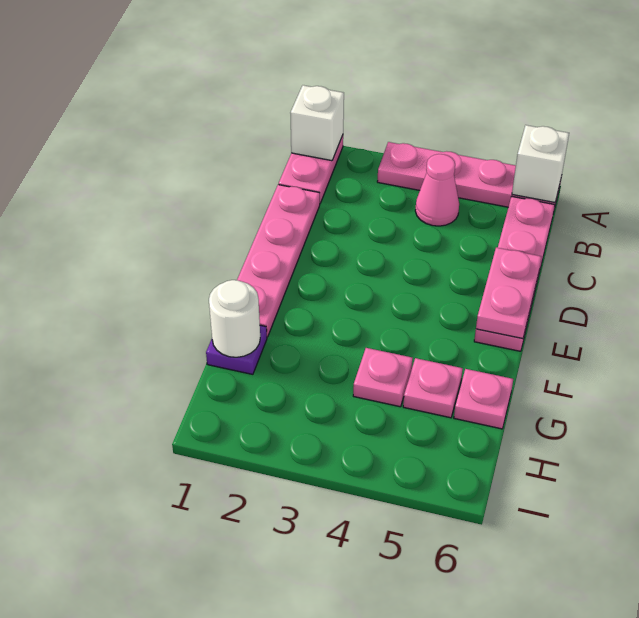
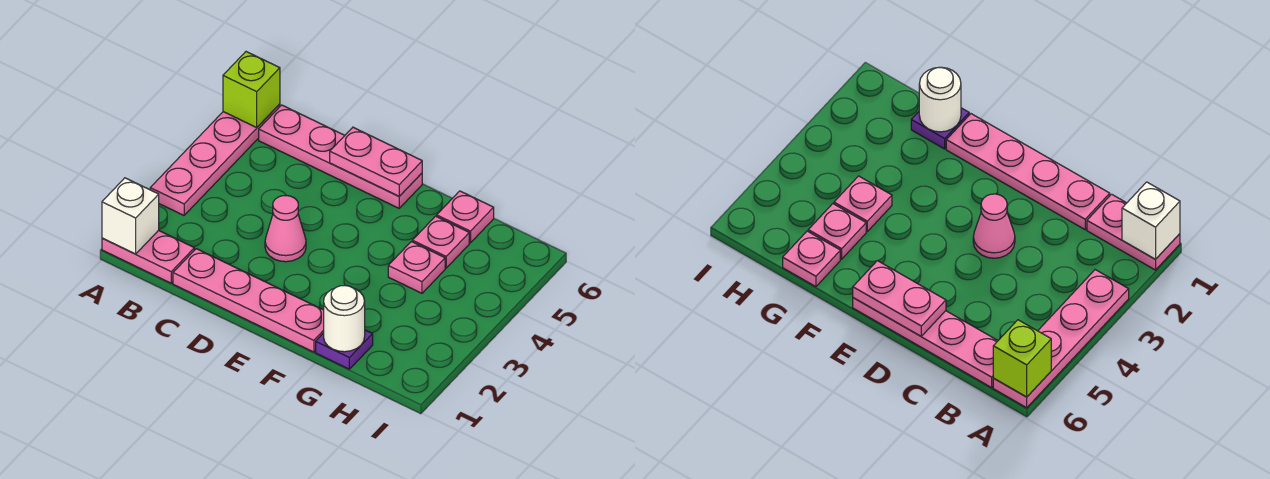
white brick A6 level 2 -> lime brick A6 level 2
pink cone B4 level 1 -> pink cone D3 level 1

